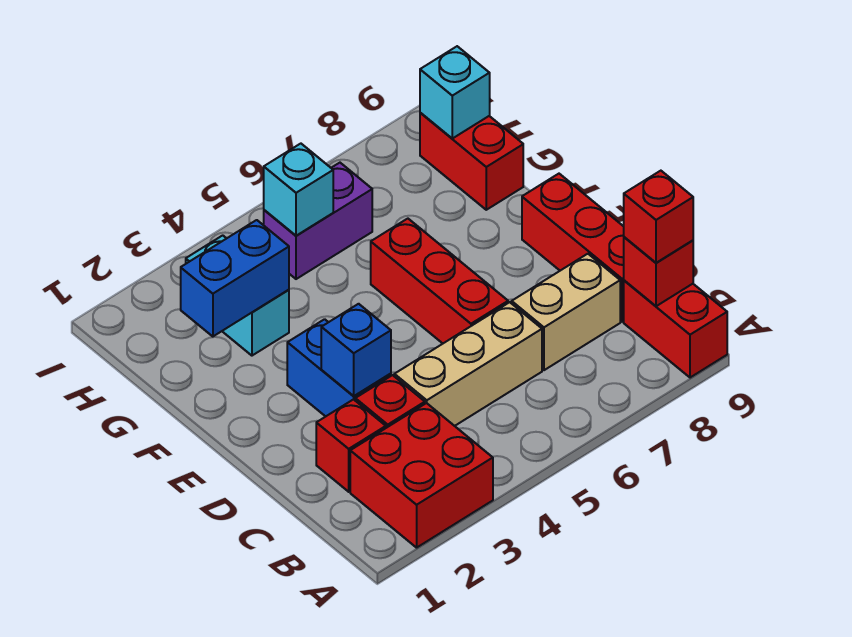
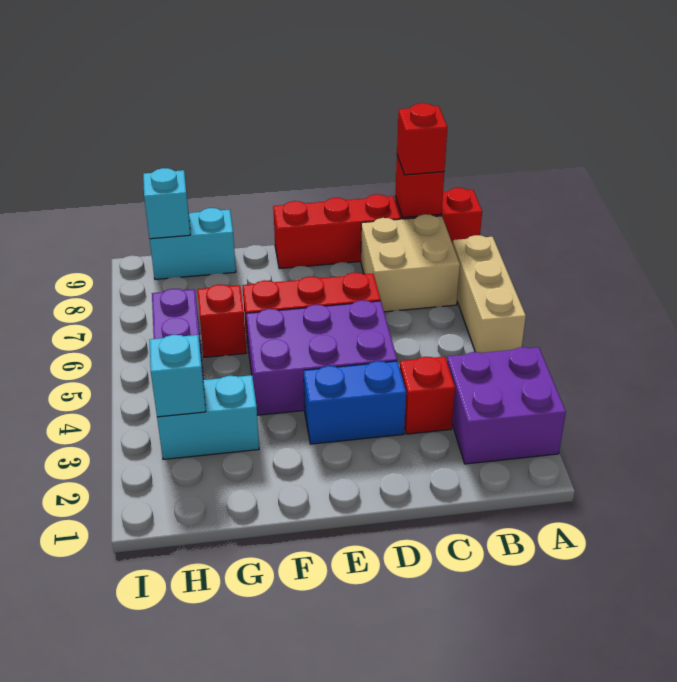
red brick A2:B3 level 1 -> purple brick A2:B3 level 1
red brick C2 level 1 -> red brick G6 level 1
tan brick C4:C6 level 1 -> tan brick A5:A7 level 1
tan brick C7:C8 level 1 -> tan brick B7:C8 level 1
blue brick D3 level 2 -> none
none -> purple brick D4:F5 level 1
blue brick G2:G3 level 2 -> none
red brick G9:H9 level 1 -> cyan brick G9:H9 level 1
cyan brick H5 level 2 -> cyan brick H3 level 2

